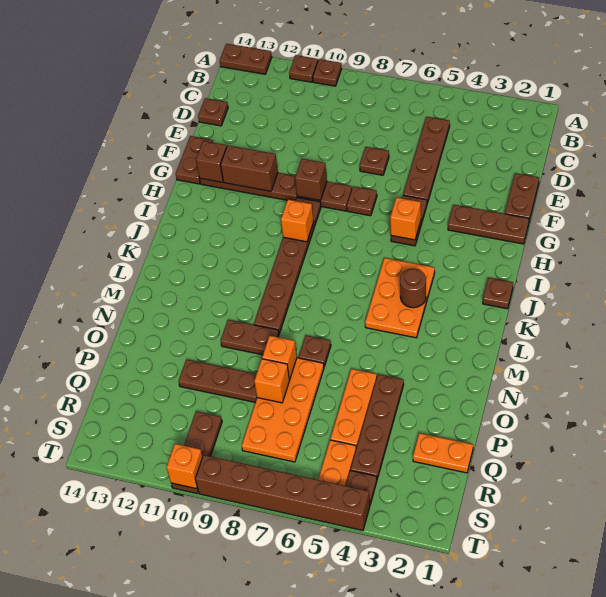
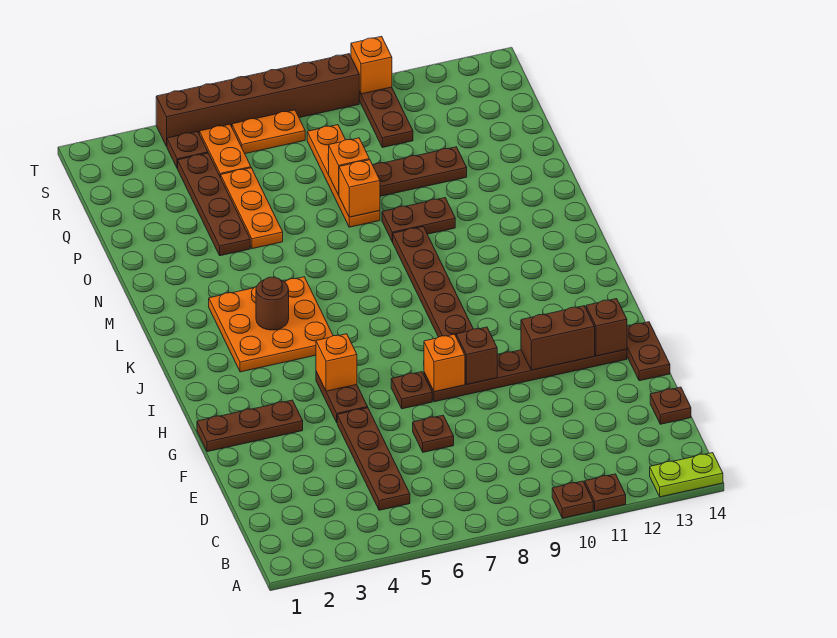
brown plate A13:A14 level 1 -> lime plate A13:A14 level 1
brown plate E1:F1 level 1 -> none
orange brick I9 level 2 -> orange brick G8 level 2
brown plate J1 level 1 -> none
orange plate J4:L5 level 1 -> orange plate J3:L5 level 1
brown plate N7 level 1 -> none
orange plate O7:R8 level 1 -> orange plate O8:R8 level 1
orange plate Q1:Q2 level 1 -> orange plate S6:S7 level 1

